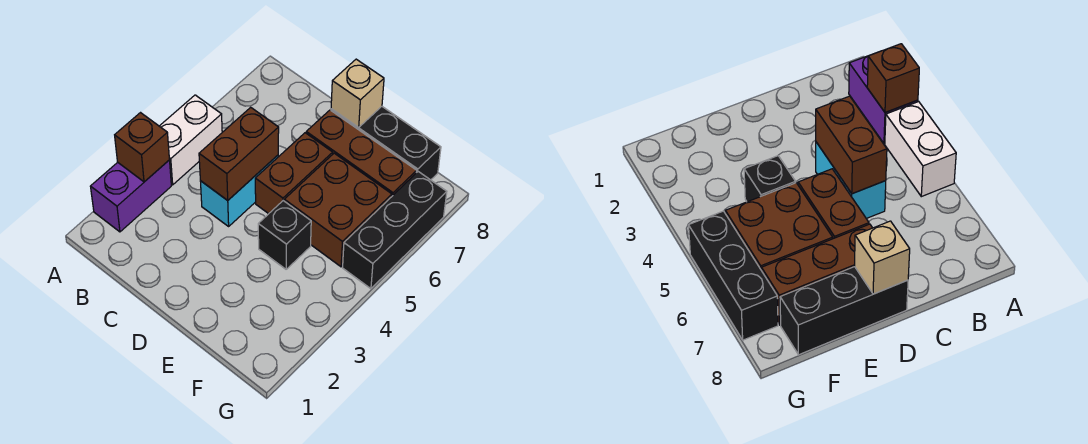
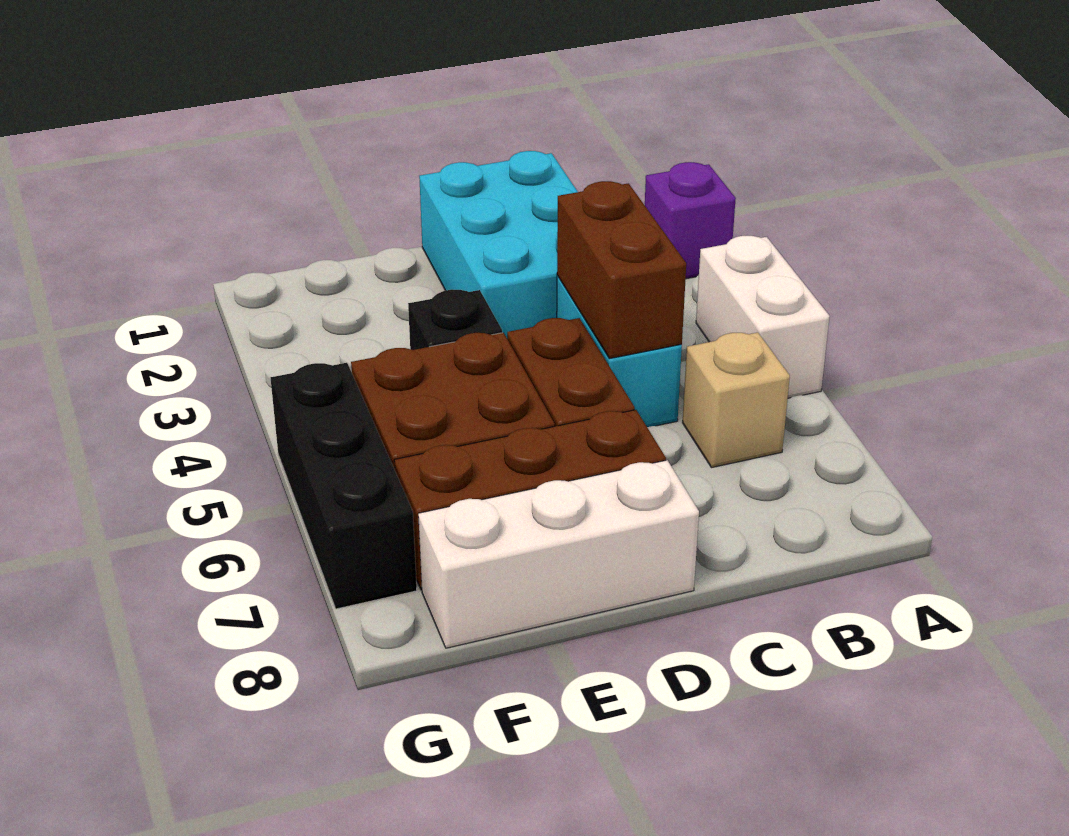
purple brick A2:A3 level 1 -> purple brick A2 level 1
brown brick A3 level 2 -> none
none -> cyan brick C1:D3 level 1
black brick D8:F8 level 1 -> white brick D8:F8 level 1
tan brick D8 level 2 -> tan brick B6 level 1

